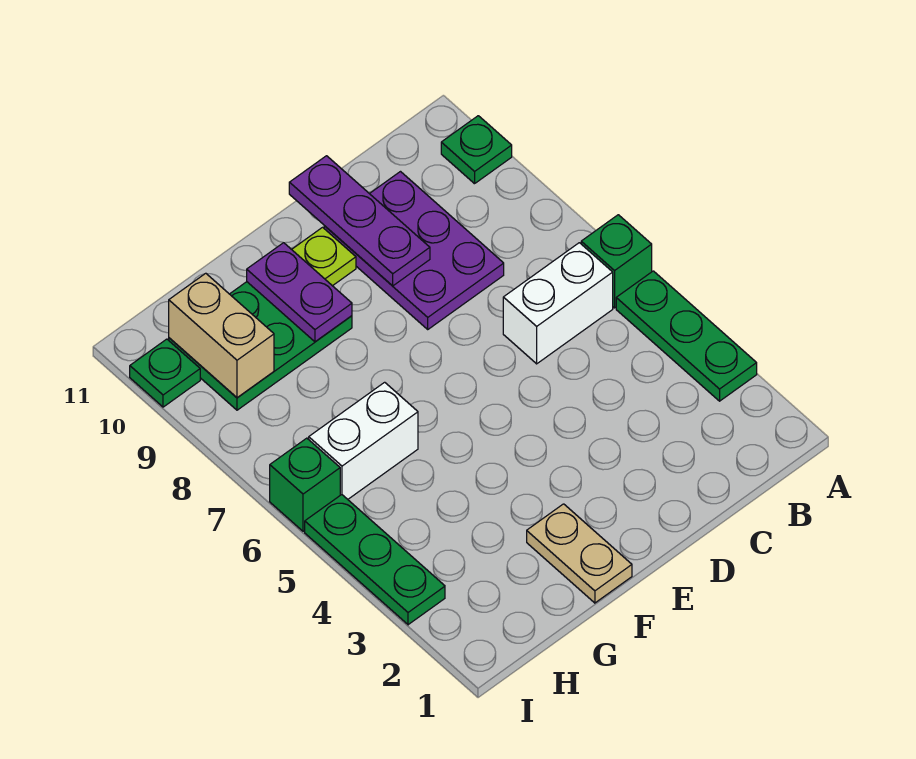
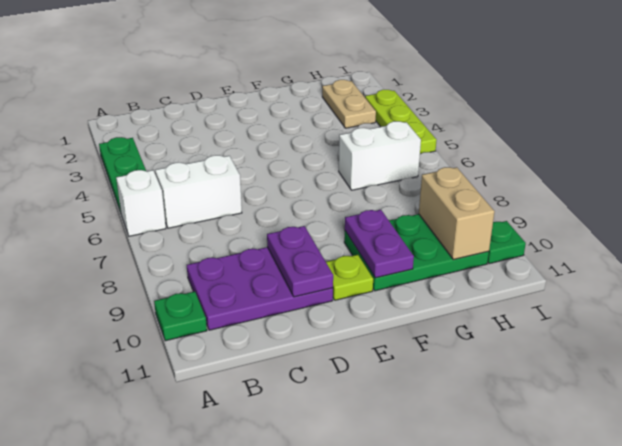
green brick A6 level 1 -> white brick A6 level 1
purple plate C8:D10 level 1 -> purple plate B9:D10 level 1
purple plate D9:D11 level 2 -> purple plate D9:D10 level 2
tan plate F1:F2 level 1 -> tan plate H2:H3 level 1
green plate I3:I5 level 1 -> lime plate I3:I5 level 1
green brick I6 level 1 -> none

